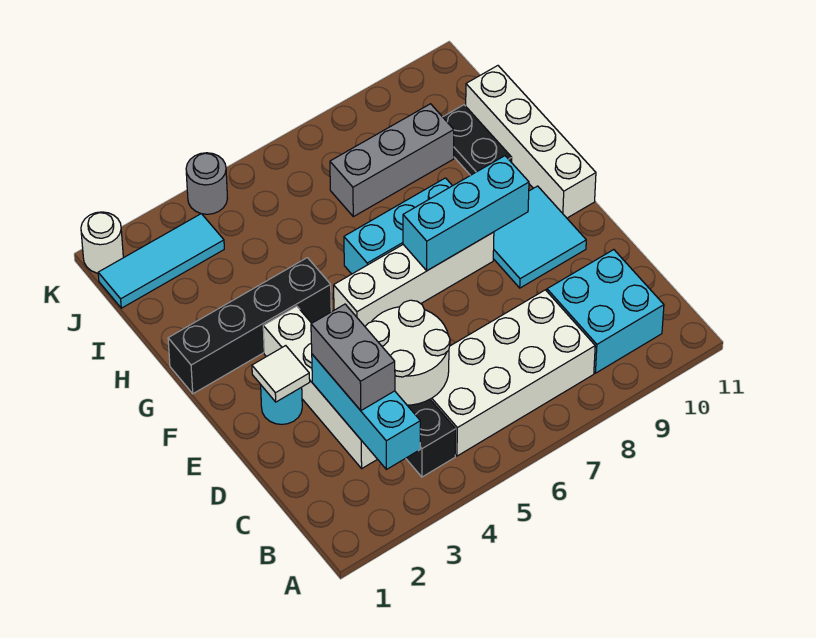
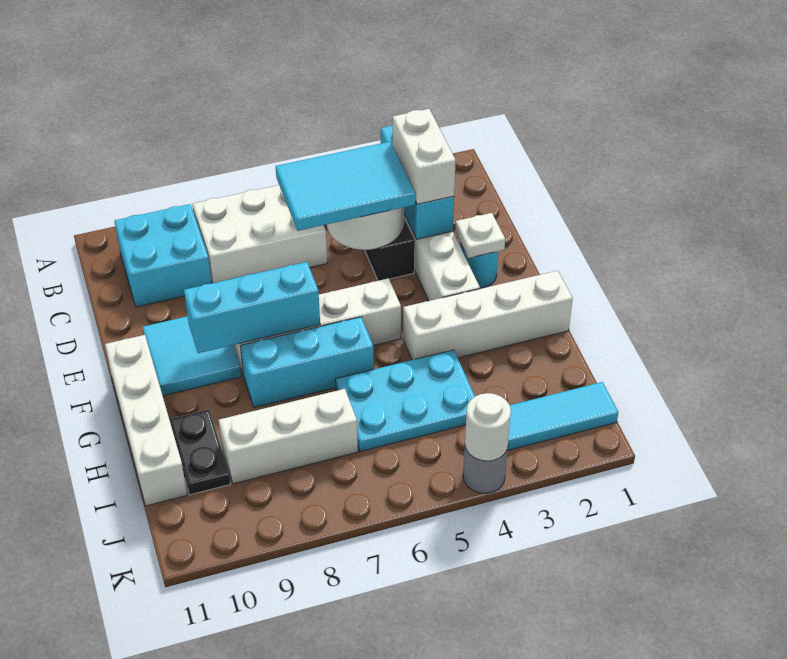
white brick B5:C8 level 1 -> white brick B6:C8 level 1
grey brick C3:D3 level 3 -> white brick C3:D3 level 3
none -> cyan tile C4:D6 level 3
white tile E2 level 2 -> white plate E2 level 2
black brick G1:G4 level 1 -> white brick G1:G4 level 1
none -> cyan plate H4:I6 level 1
grey brick I7:I9 level 1 -> white brick I7:I9 level 1
white round brick K1 level 1 -> white round brick K4 level 2

